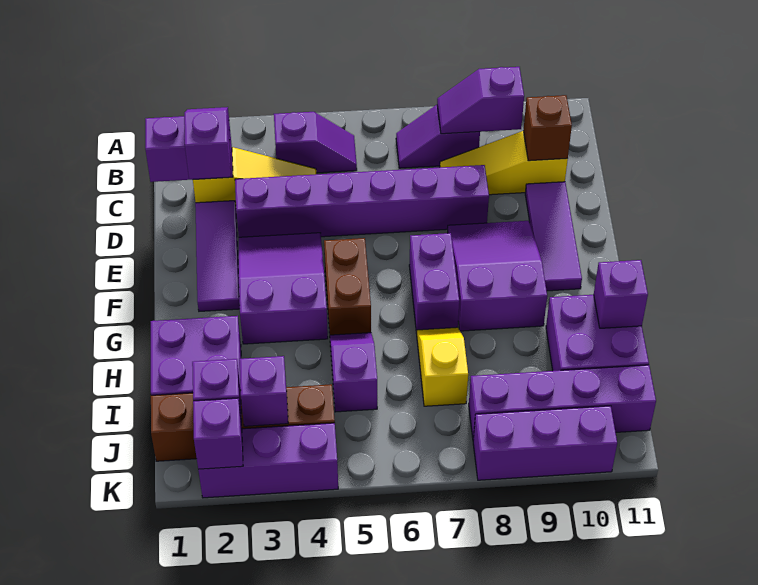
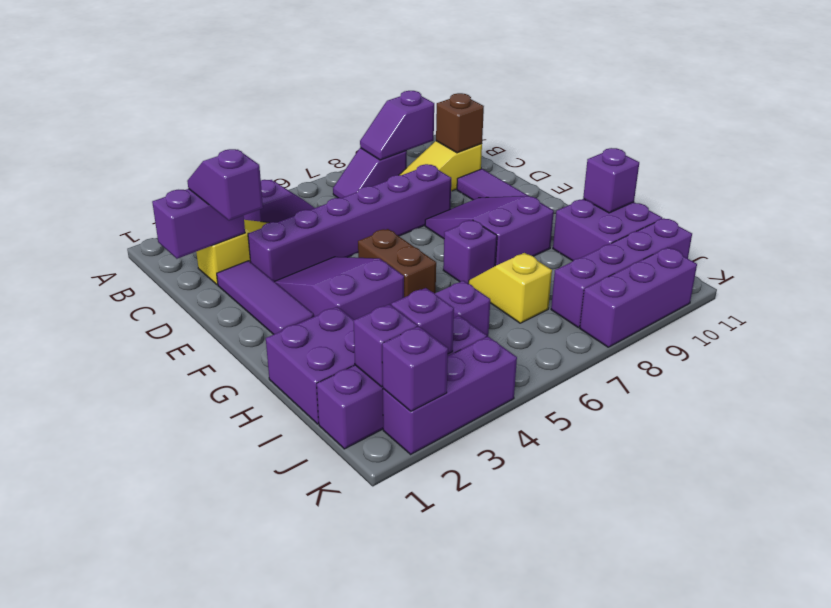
purple brick F7:G7 level 1 -> purple brick G7 level 1
brown brick J1:J4 level 1 -> purple brick J1:J4 level 1

